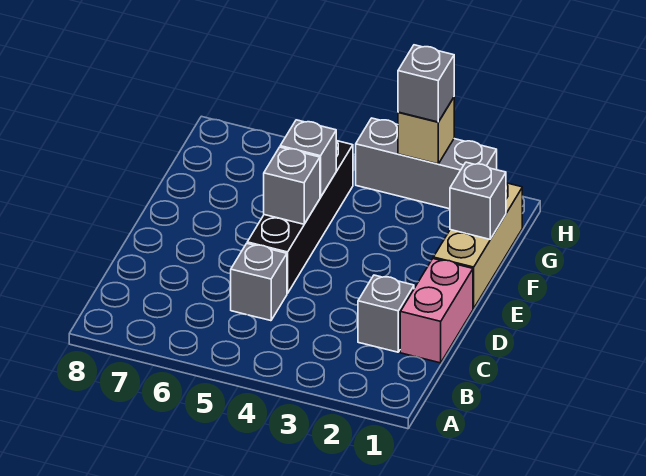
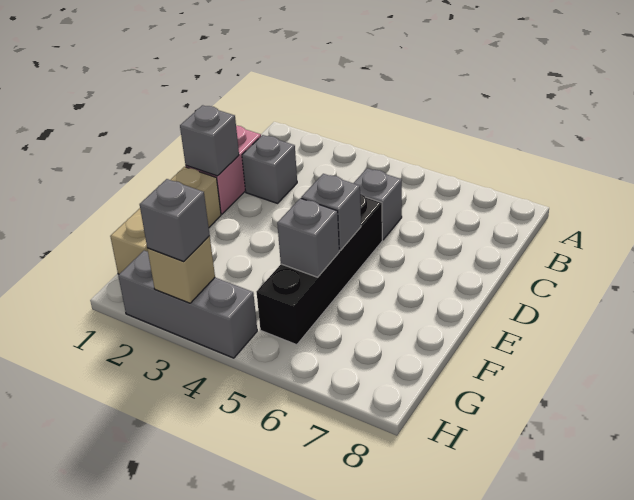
grey brick F1 level 2 -> grey brick D1 level 2

